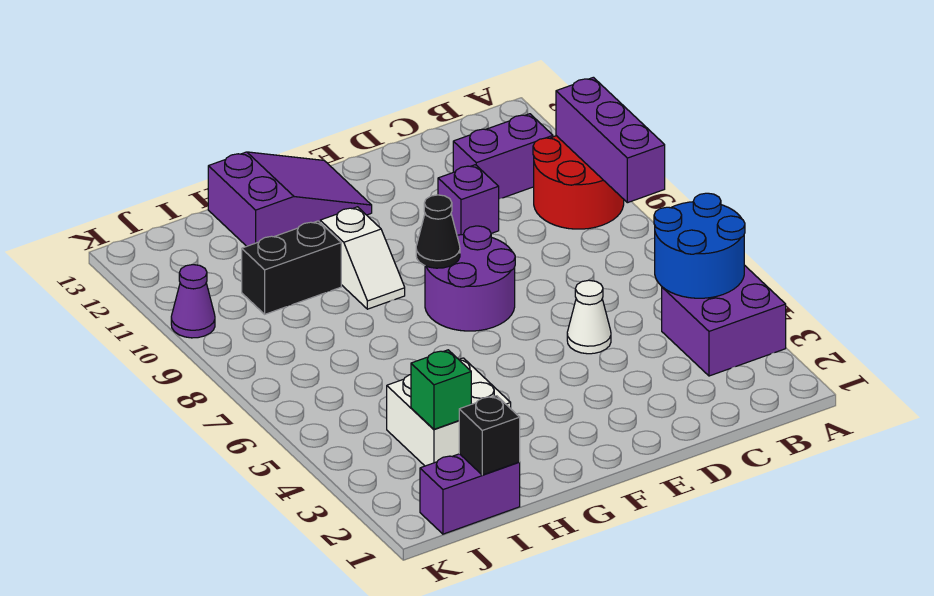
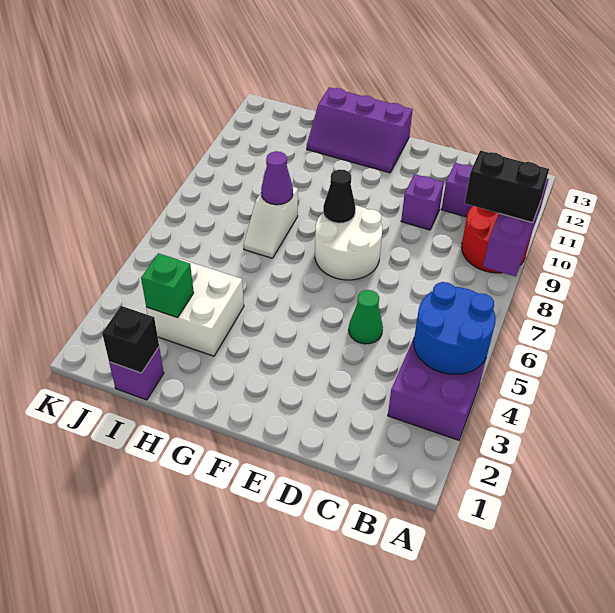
white cone D5 level 1 -> green cone D5 level 1
purple round brick E7:F8 level 1 -> white round brick E7:F8 level 1
purple slope F12:H13 level 1 top H -> purple slope F12:H13 level 1 top 13
white slope G9:G10 level 1 top 10 -> white slope H7:H8 level 1 top 8
black brick H10:I10 level 1 -> black brick A9:B9 level 3
purple brick I1:J1 level 1 -> purple brick I1 level 1
purple cone K10 level 1 -> purple cone H8 level 2

